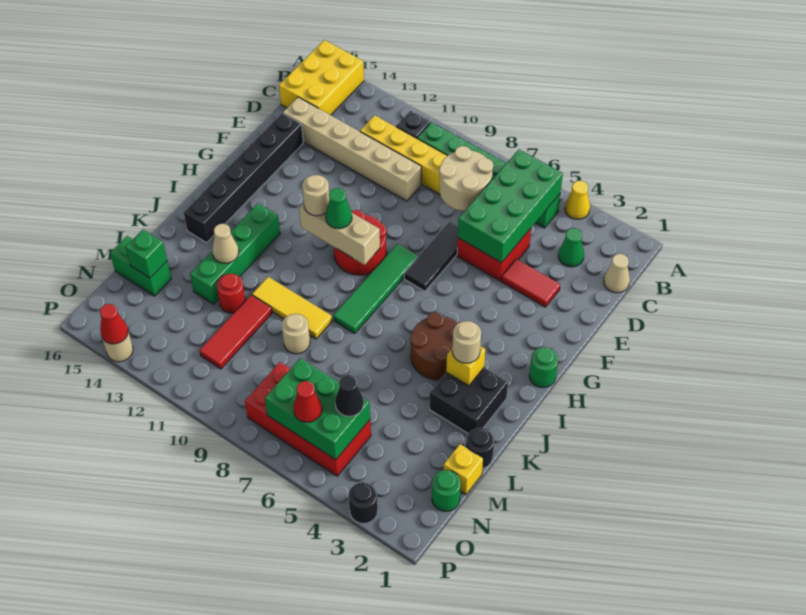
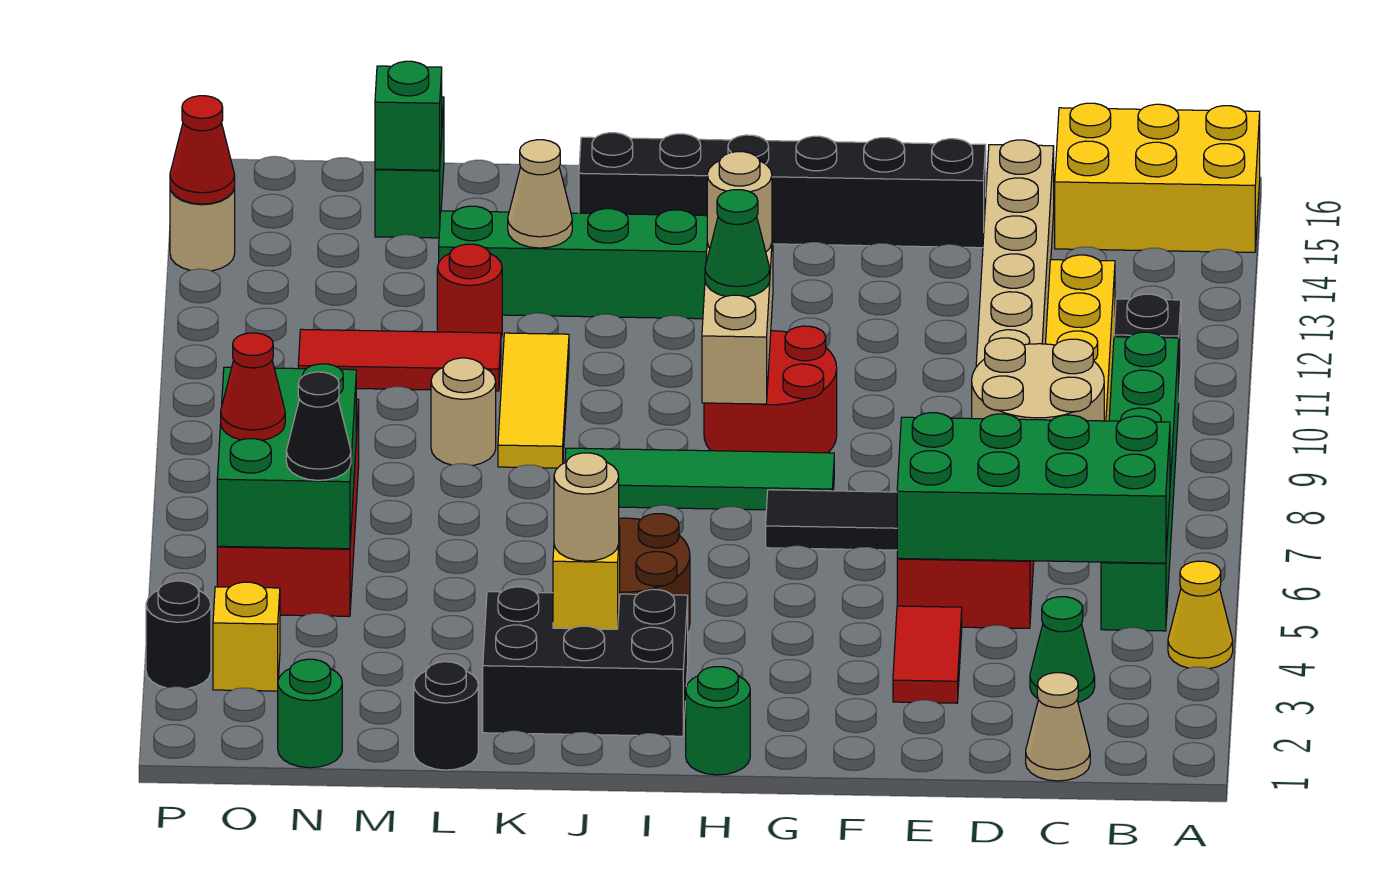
black brick J2:K3 level 1 -> black brick I2:K3 level 1
yellow brick M1 level 1 -> yellow brick O3 level 1

